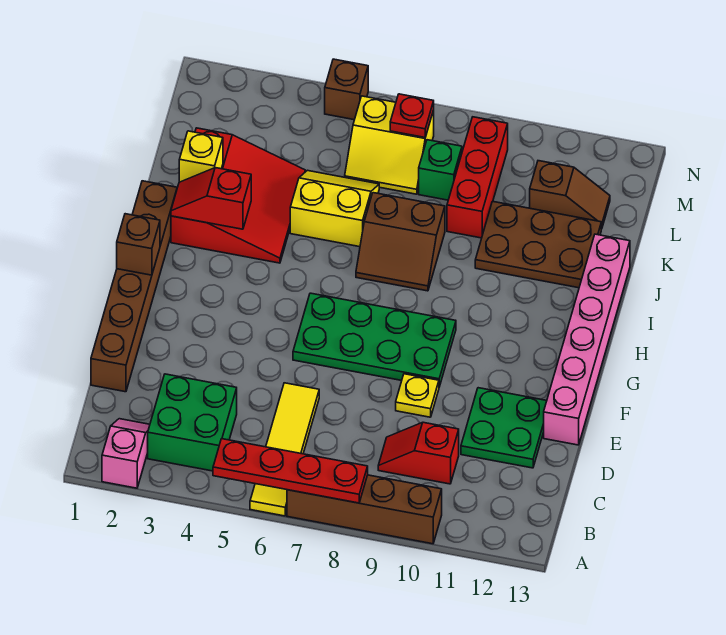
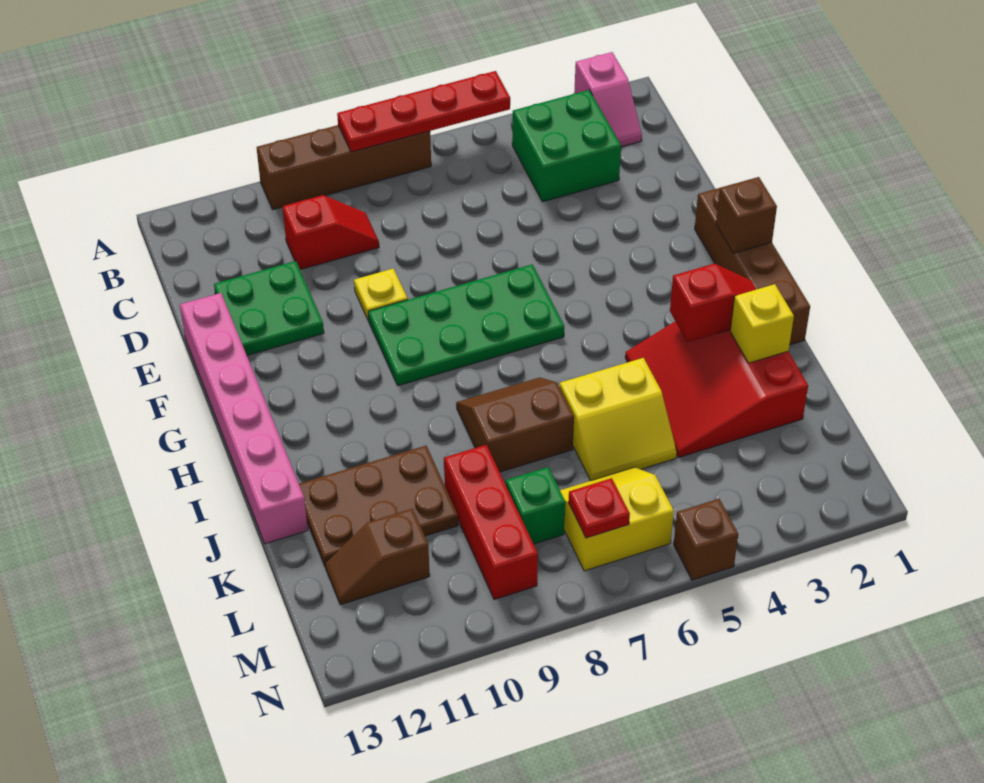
yellow tile A6:D6 level 1 -> none
brown brick D1:I1 level 1 -> brown brick F1:I1 level 1

